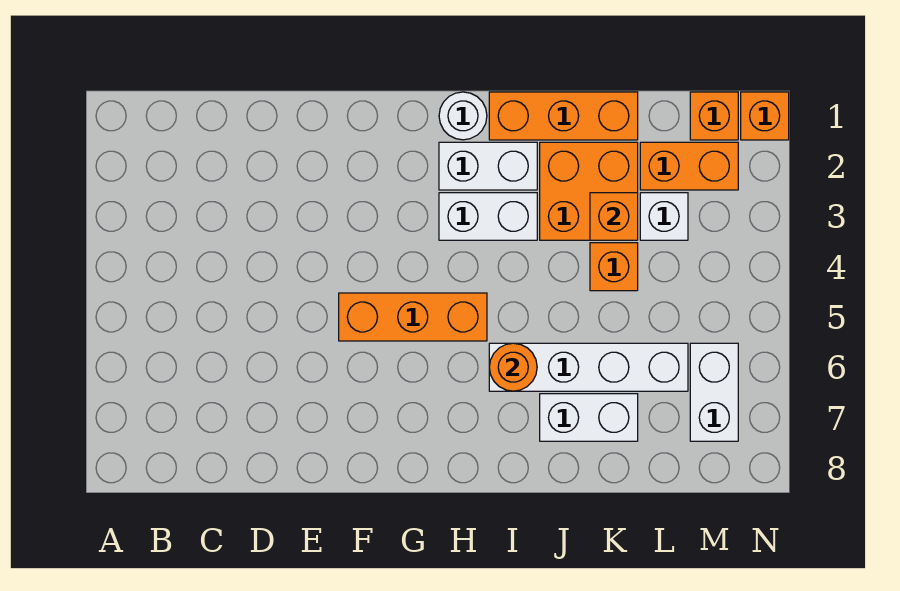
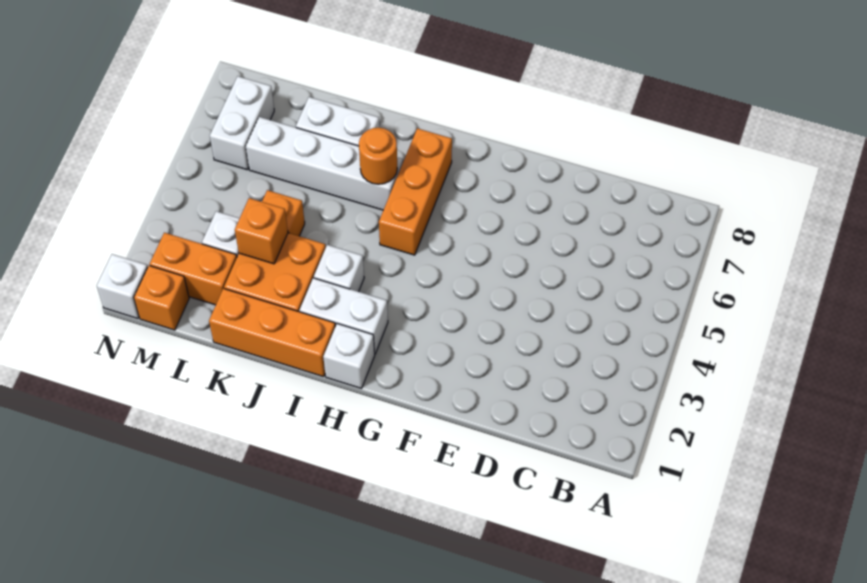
orange brick F5:H5 level 1 -> orange brick H5:H7 level 1
white round brick H1 level 1 -> white brick H1 level 1
white brick H3:I3 level 1 -> white brick I3 level 1
orange brick N1 level 1 -> white brick N1 level 1

